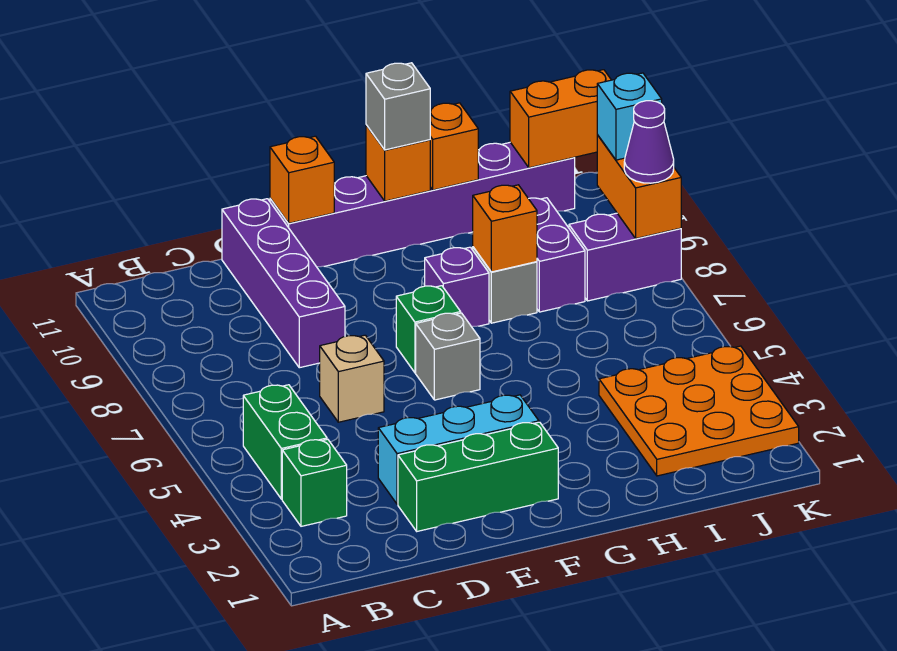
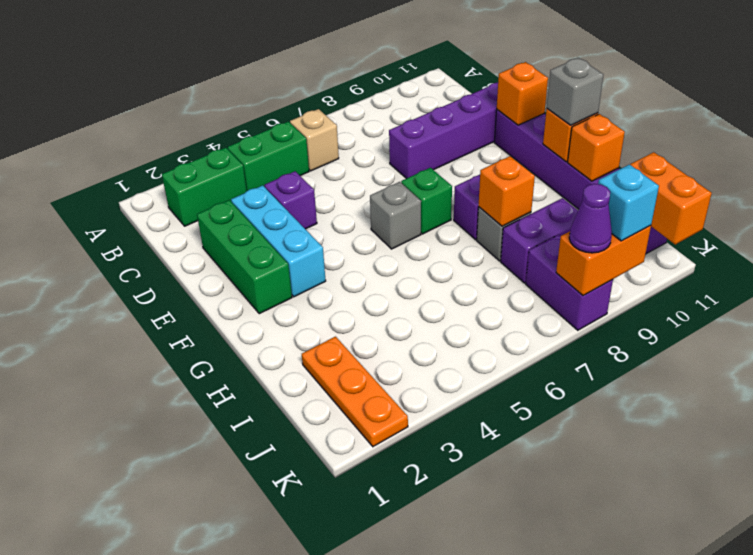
green brick B3 level 1 -> green brick B2:B3 level 1
none -> purple brick D4 level 1
tan brick D6 level 1 -> tan brick B6 level 1
orange plate I2:K4 level 1 -> orange plate I2:K2 level 1

